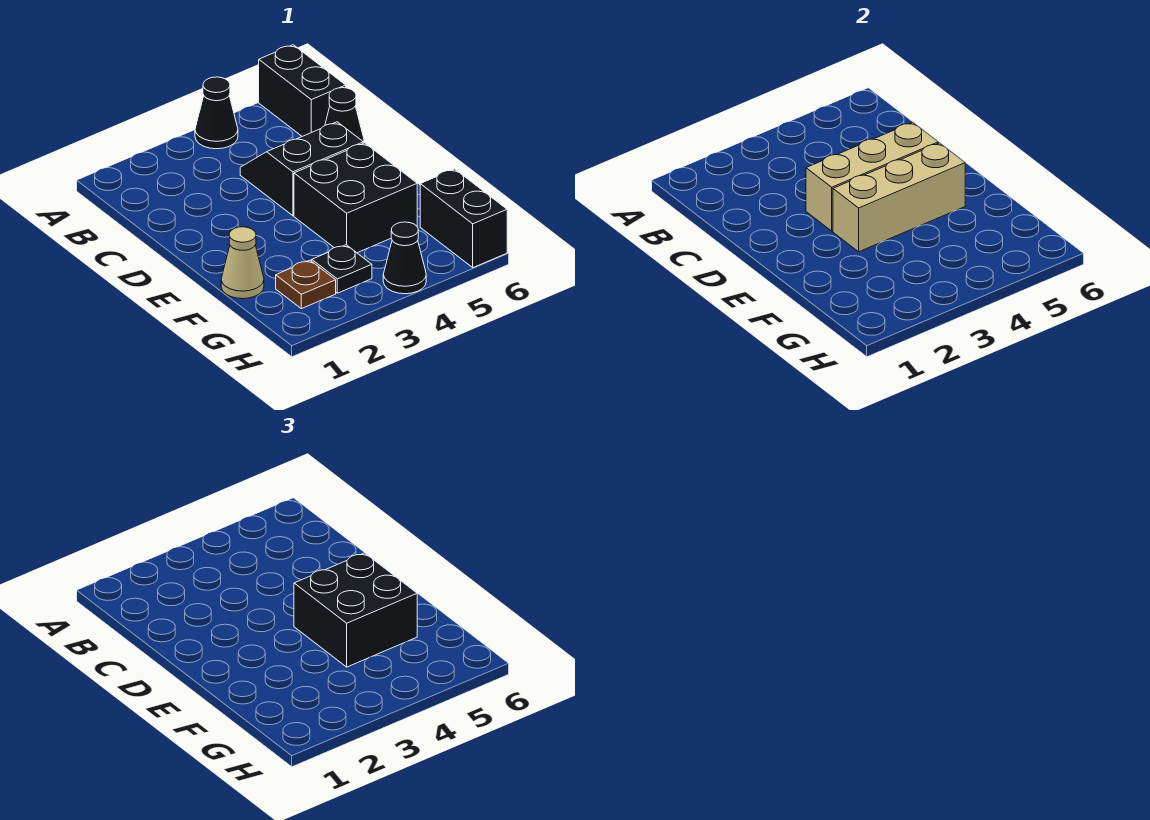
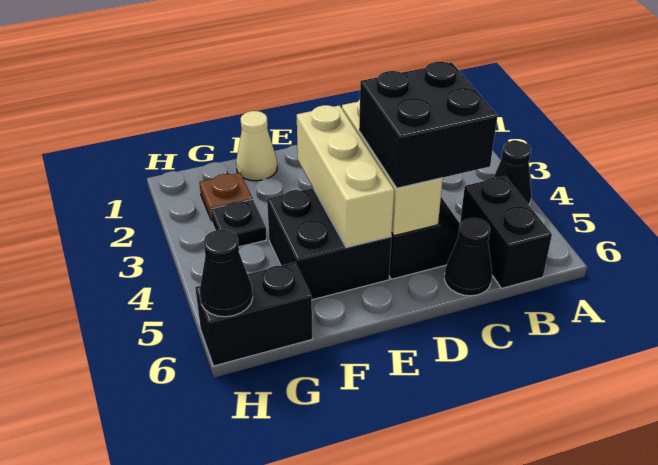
black brick A6:B6 level 1 -> black brick B5:B6 level 1
black brick E4:F5 level 3 -> black brick C4:D5 level 3
black cone H4 level 1 -> black cone H6 level 2

